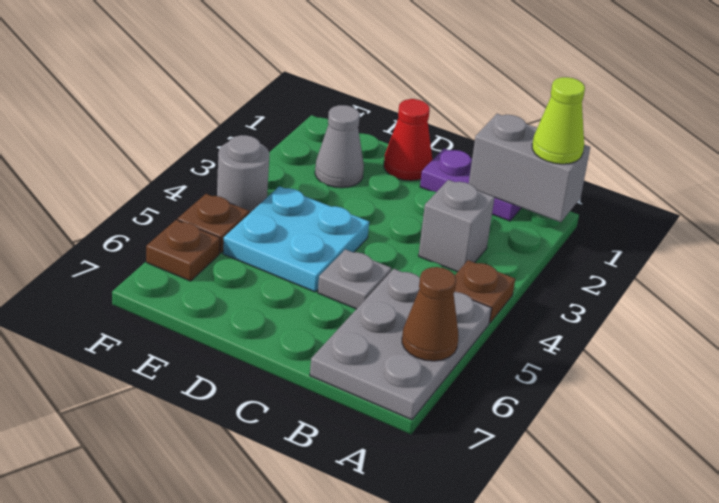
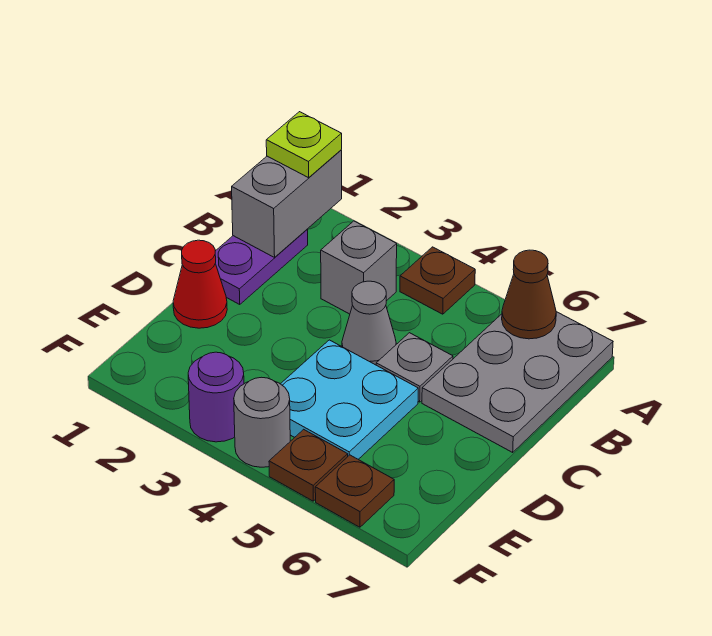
lime cone A1 level 3 -> lime plate A1 level 3
grey plate A5:B7 level 1 -> grey plate A6:C7 level 1
grey cone E2 level 1 -> grey cone C4 level 1
none -> purple round brick F3 level 1

